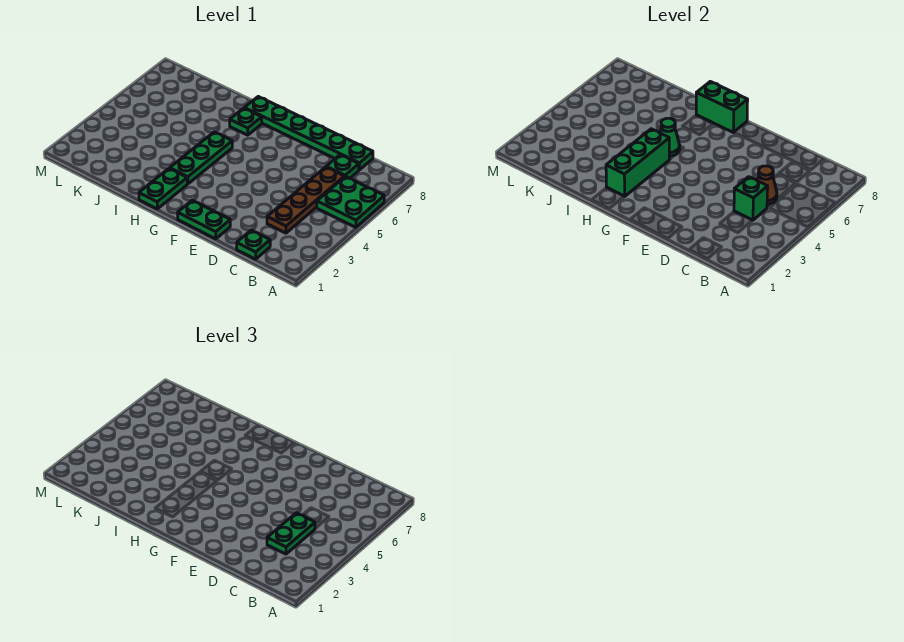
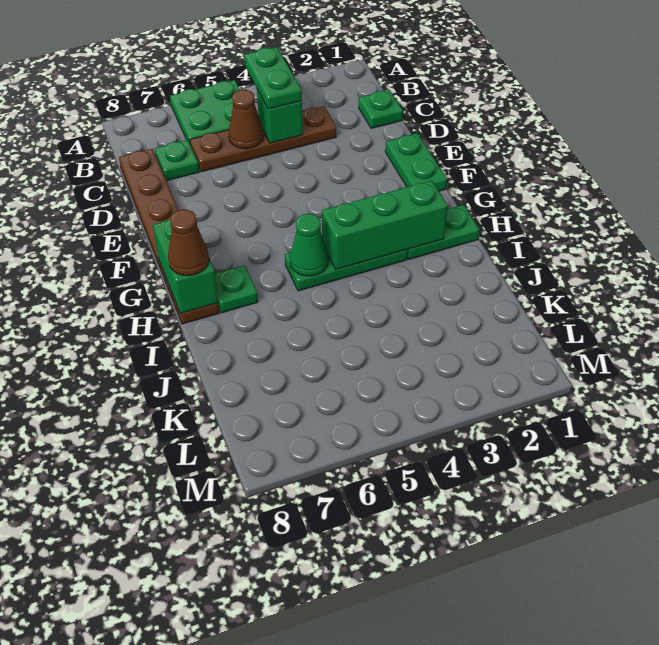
green plate C3:C4 level 3 -> green plate B4:C4 level 3
green plate C8:H8 level 1 -> brown plate C8:H8 level 1
none -> brown cone H8 level 3

